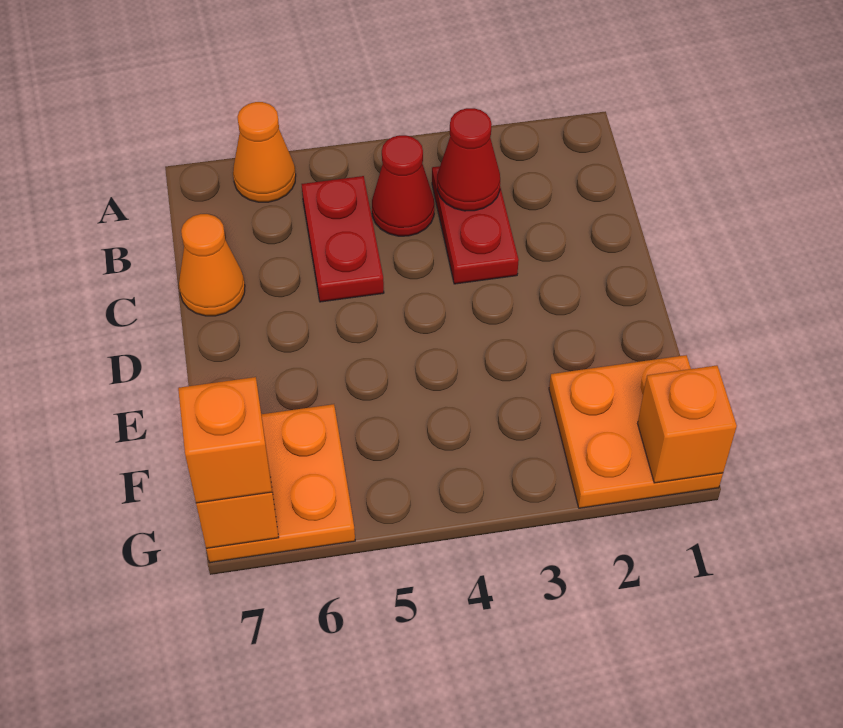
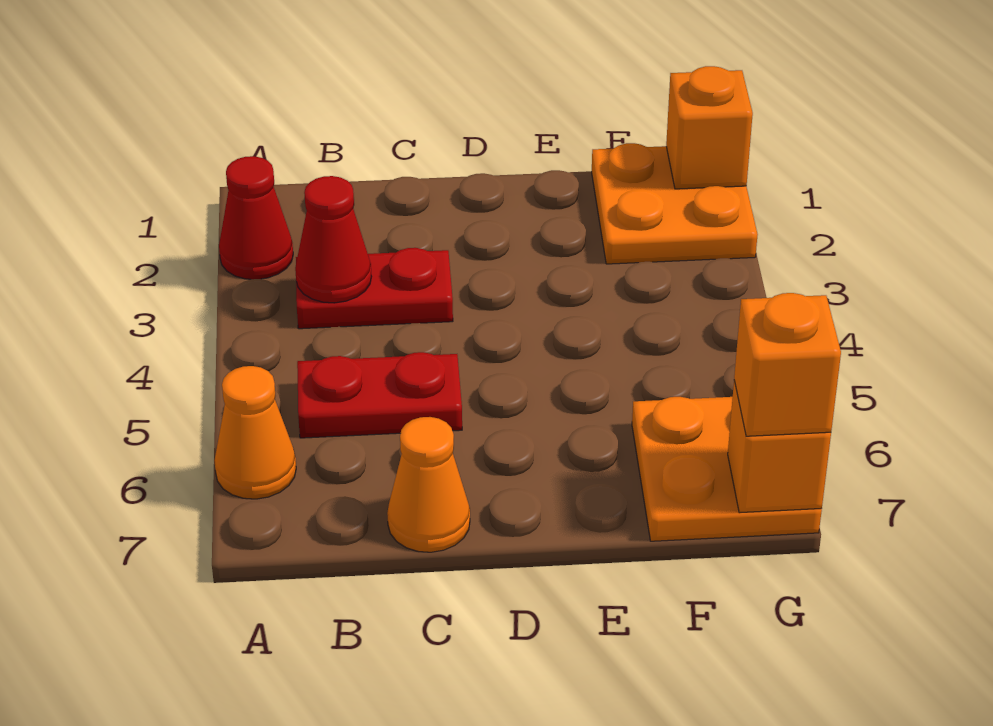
red cone B4 level 1 -> red cone A2 level 1

